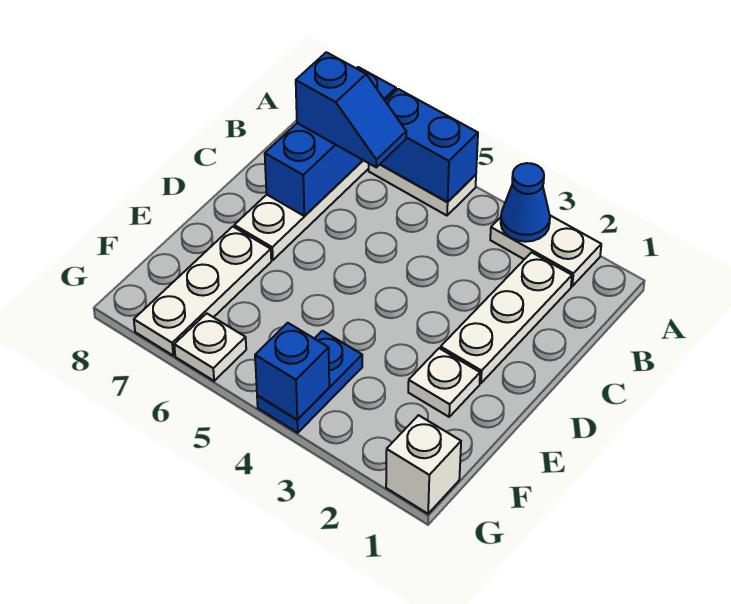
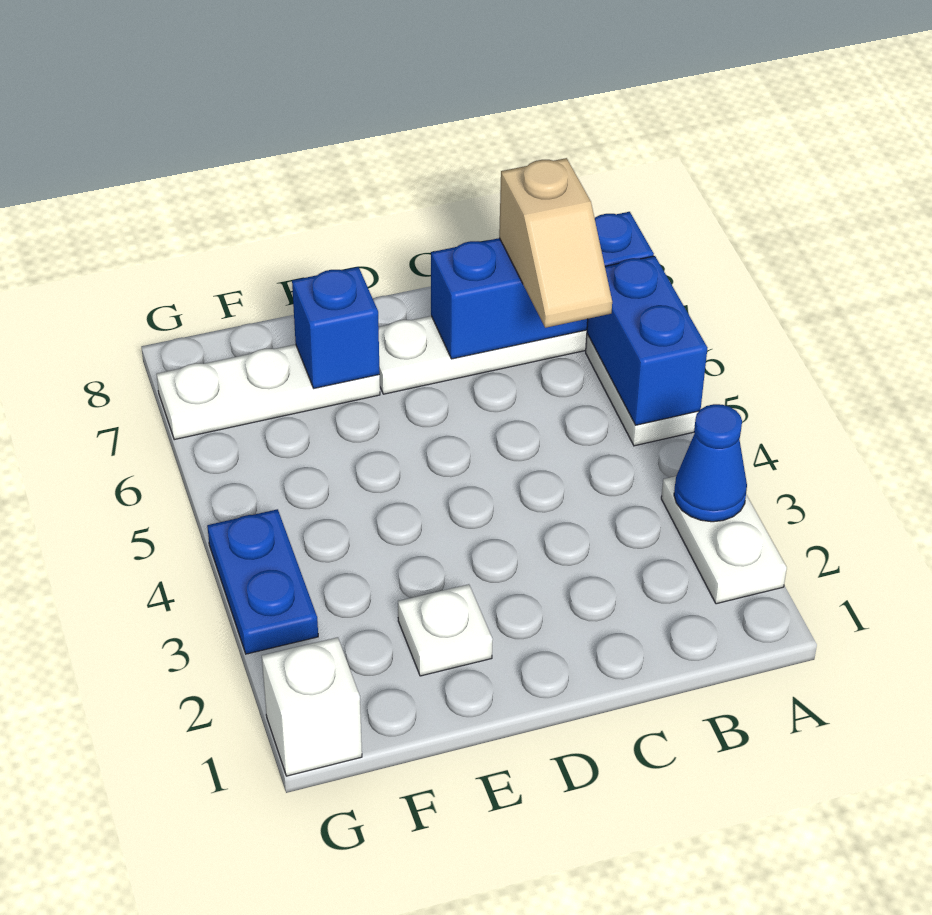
white plate B2:D2 level 1 -> none
blue slope B6:B7 level 3 top 7 -> tan slope B6:B7 level 3 top 7
blue plate F4:G4 level 1 -> blue plate G3:G4 level 1
blue brick G4 level 2 -> blue brick E7 level 2
white plate G6 level 1 -> none

